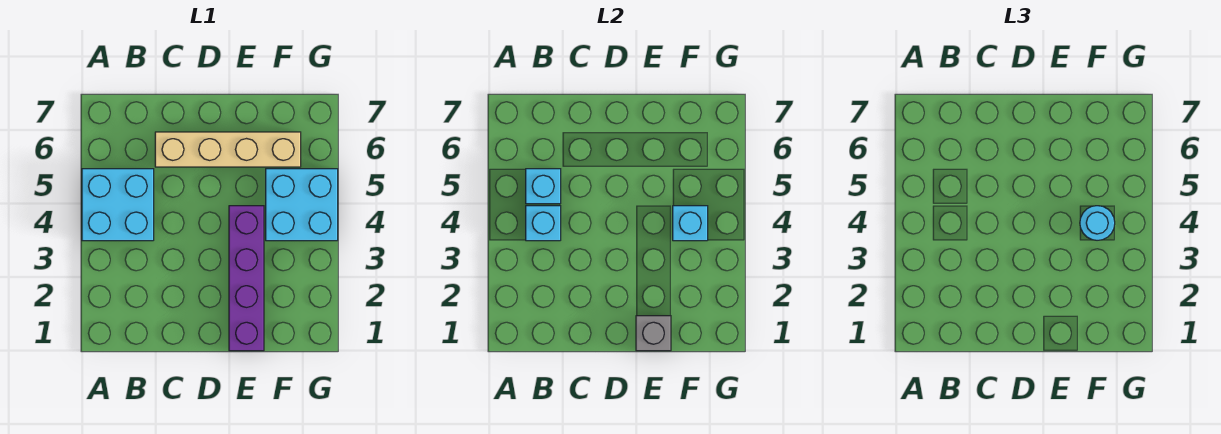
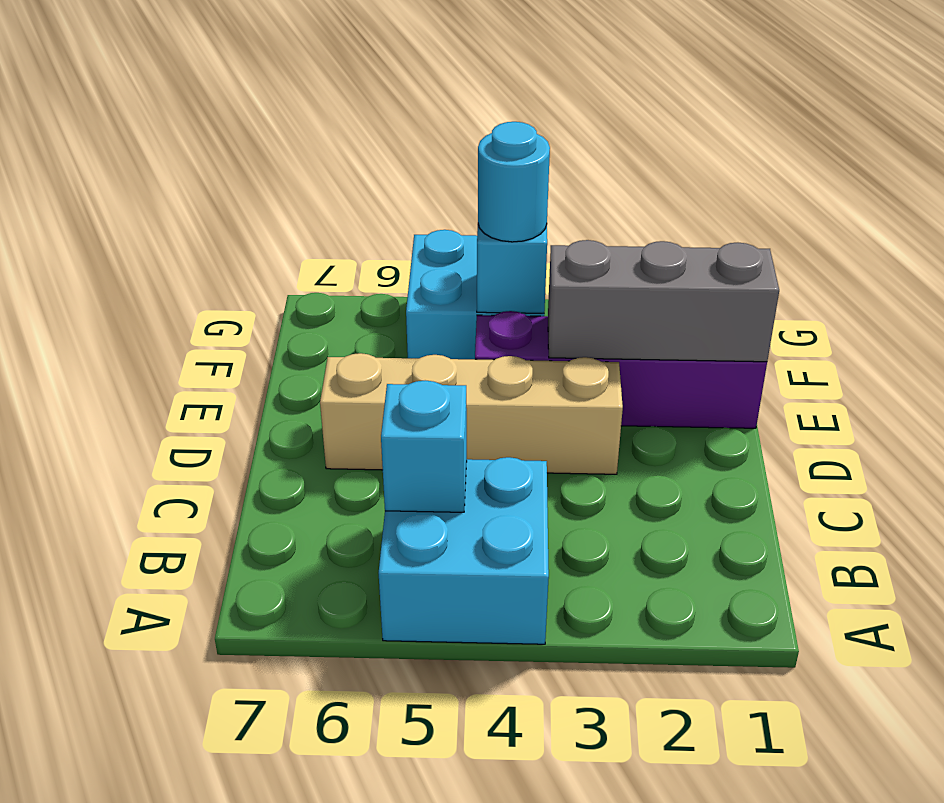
cyan brick B4 level 2 -> none
tan brick C6:F6 level 1 -> tan brick D3:D6 level 1
grey brick E1 level 2 -> grey brick E1:E3 level 2

